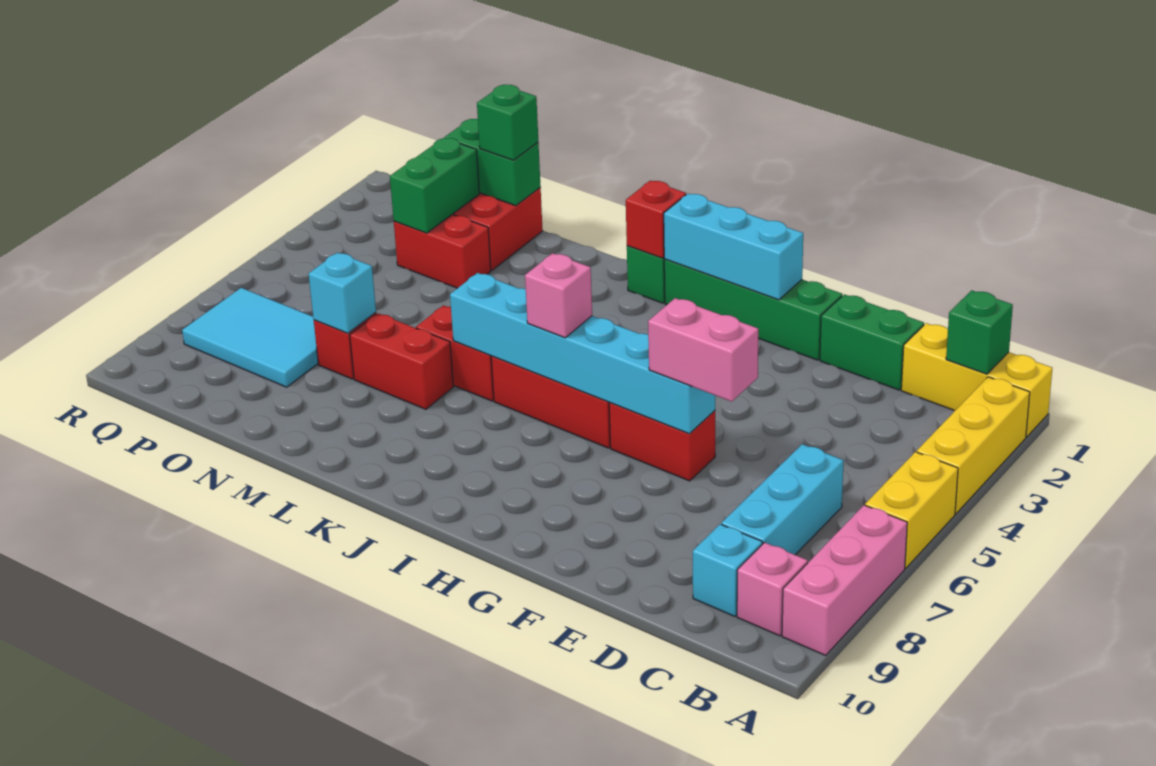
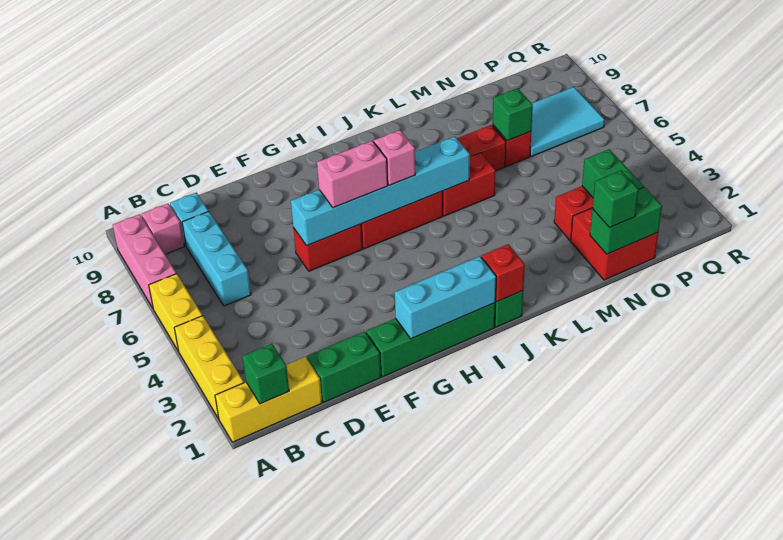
pink brick E6:F6 level 3 -> pink brick G6:H6 level 3
cyan brick N7 level 2 -> green brick N7 level 2

